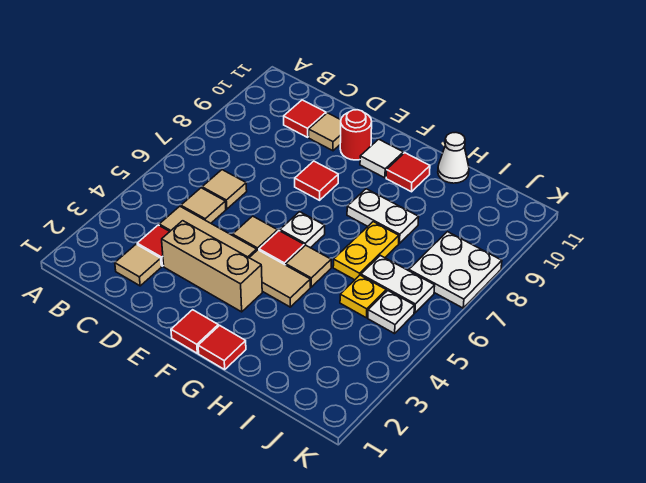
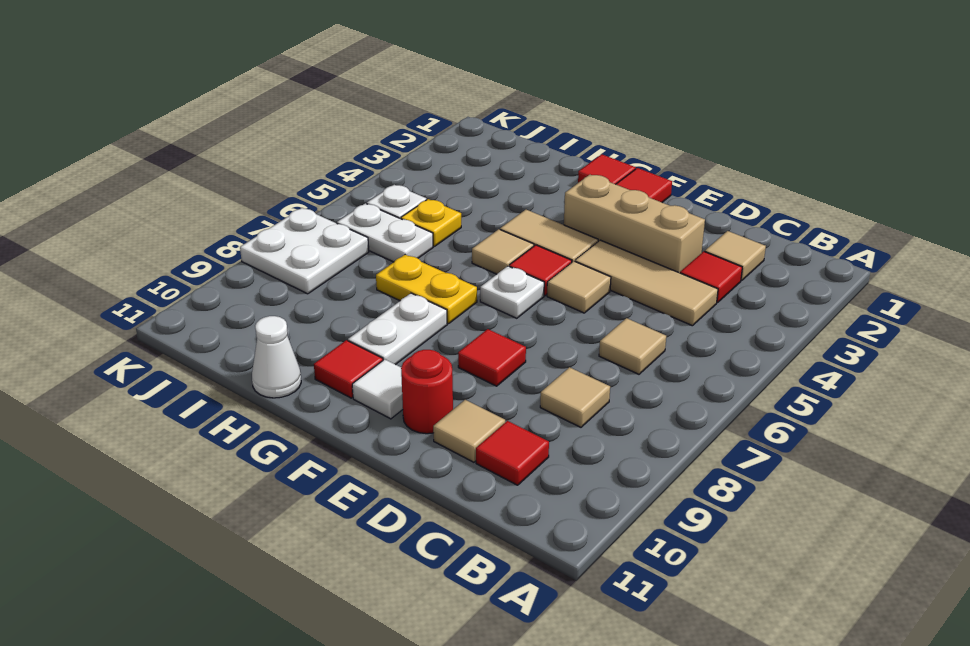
tan tile C5 level 1 -> tan tile C8 level 1
white plate G8:H8 level 1 -> white plate G8:G9 level 1
yellow plate H6:H7 level 1 -> yellow plate G7:H7 level 1

